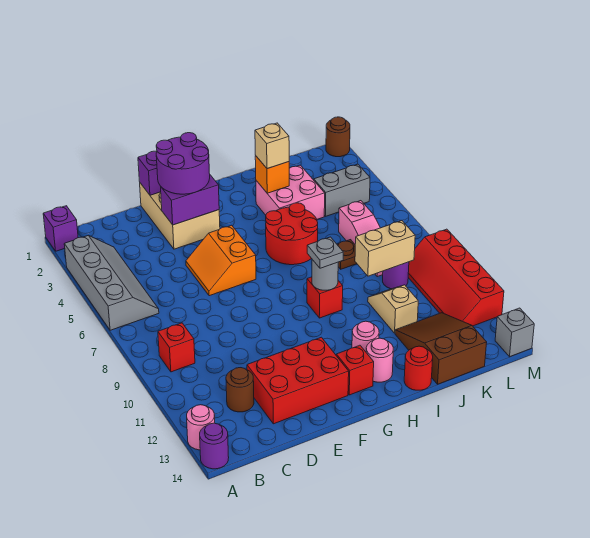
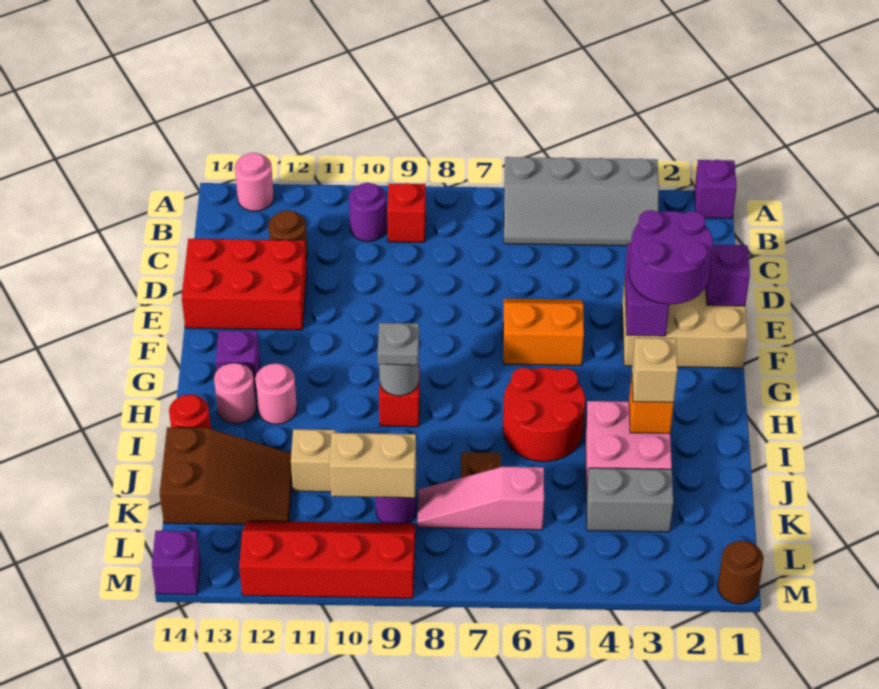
purple round brick A14 level 1 -> purple round brick B10 level 1
red brick D12:F13 level 1 -> red brick D12:E14 level 1
red brick G13 level 1 -> purple brick G13 level 1
tan brick J9:K9 level 2 -> tan brick K9:K10 level 2
grey brick K4:L4 level 1 -> grey brick K3:K4 level 1
grey brick M14 level 1 -> purple brick M14 level 1

